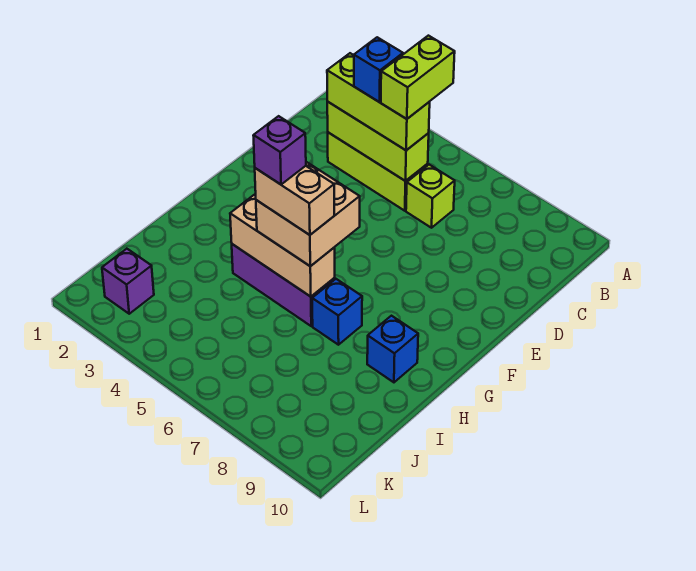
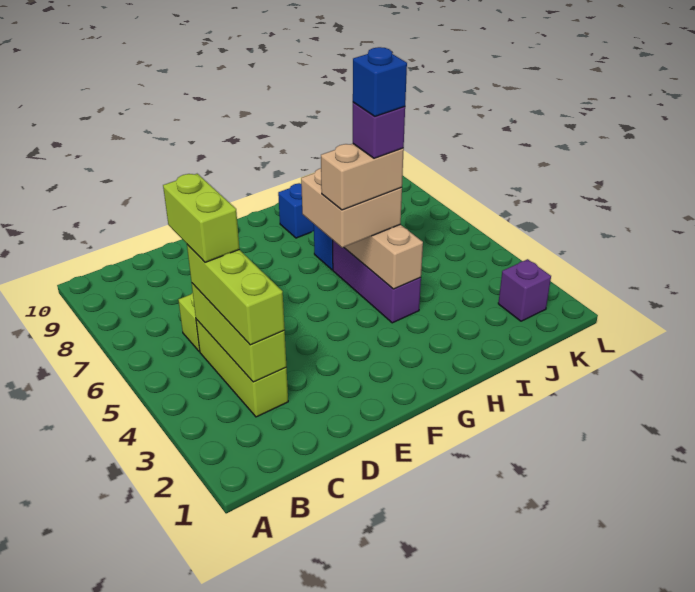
lime brick B5:C5 level 4 -> lime brick C5:C6 level 4
blue brick C4 level 4 -> blue brick H5 level 6
tan brick H5:H6 level 4 -> tan brick G5:H5 level 4

